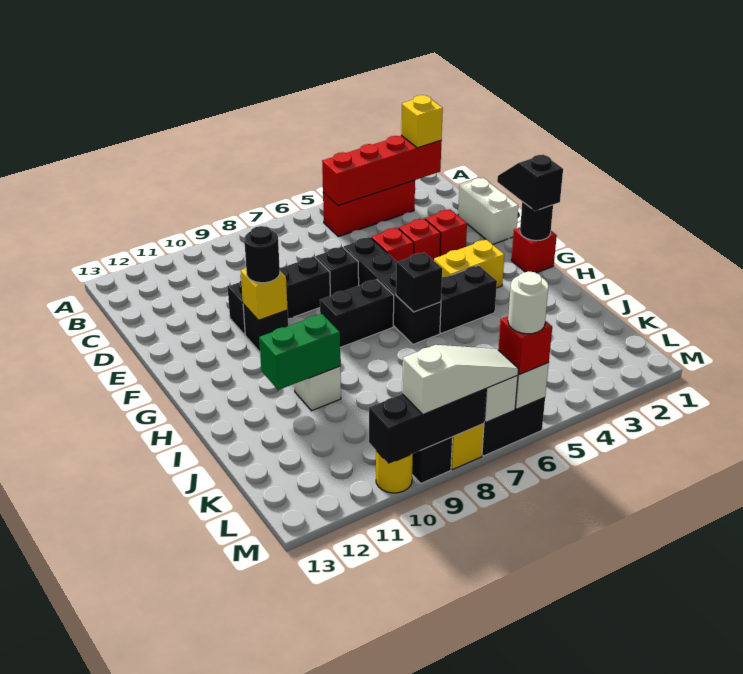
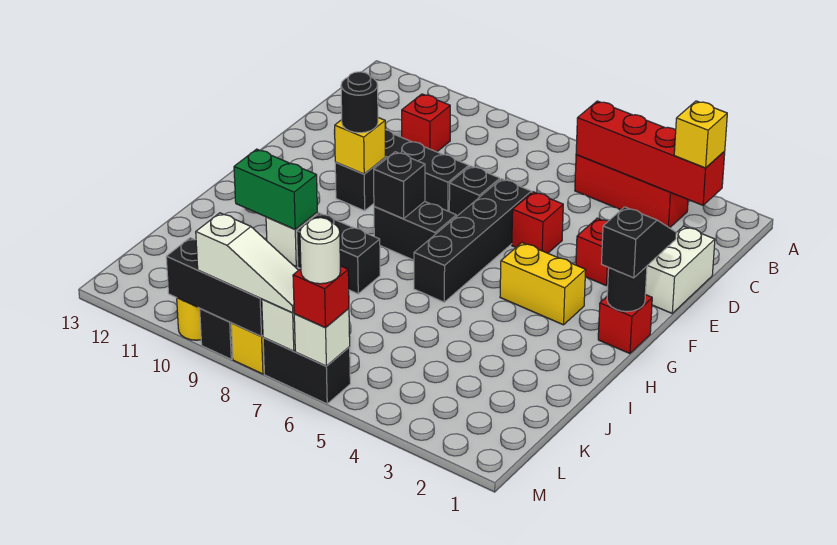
red brick E4 level 1 -> red brick C10 level 1
black brick H4:H5 level 1 -> black brick I8:I9 level 1
black brick H6 level 2 -> black brick G8 level 2

